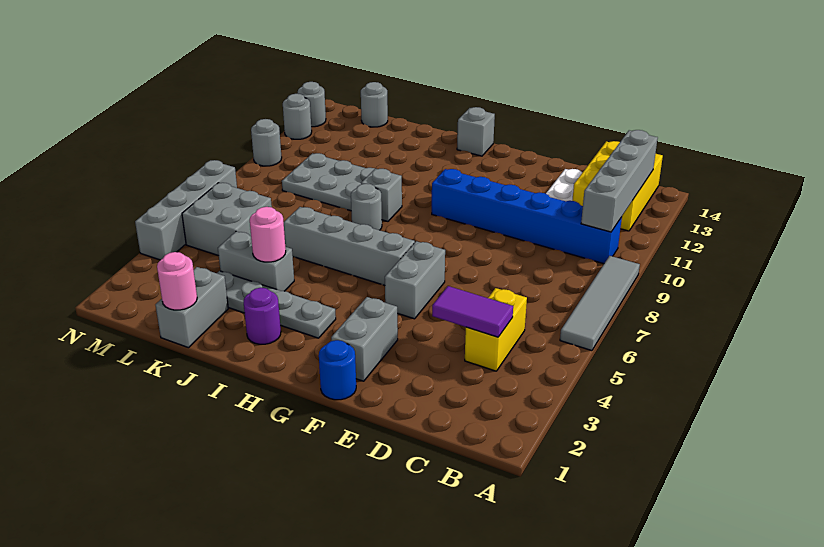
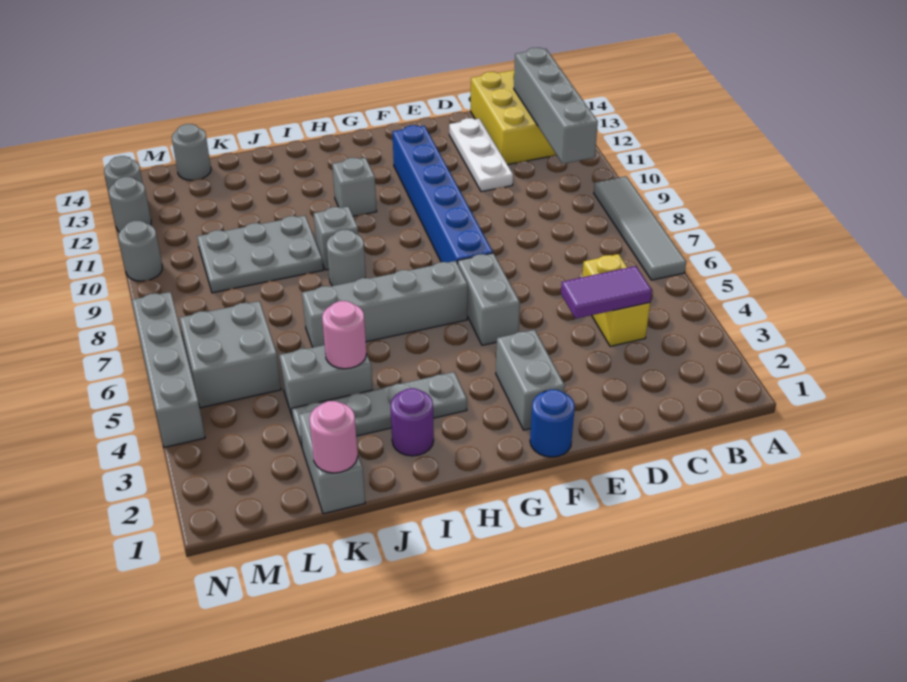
blue brick B10:G10 level 1 -> blue brick F7:F12 level 1
grey brick H14 level 1 -> grey brick H11 level 1

